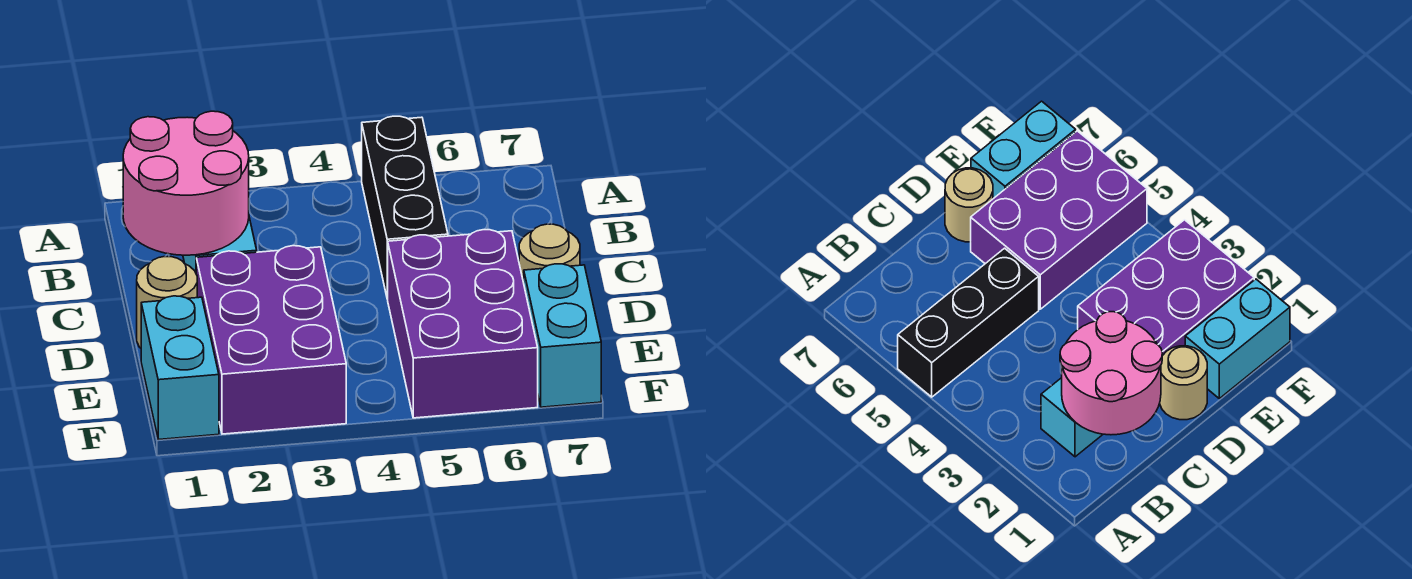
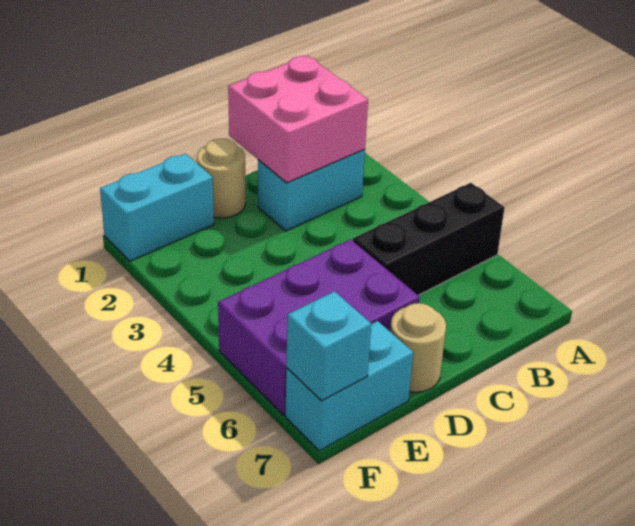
pink round brick B1:C2 level 2 -> pink brick B1:C2 level 2
purple brick D2:F3 level 1 -> none
none -> cyan brick F7 level 2

